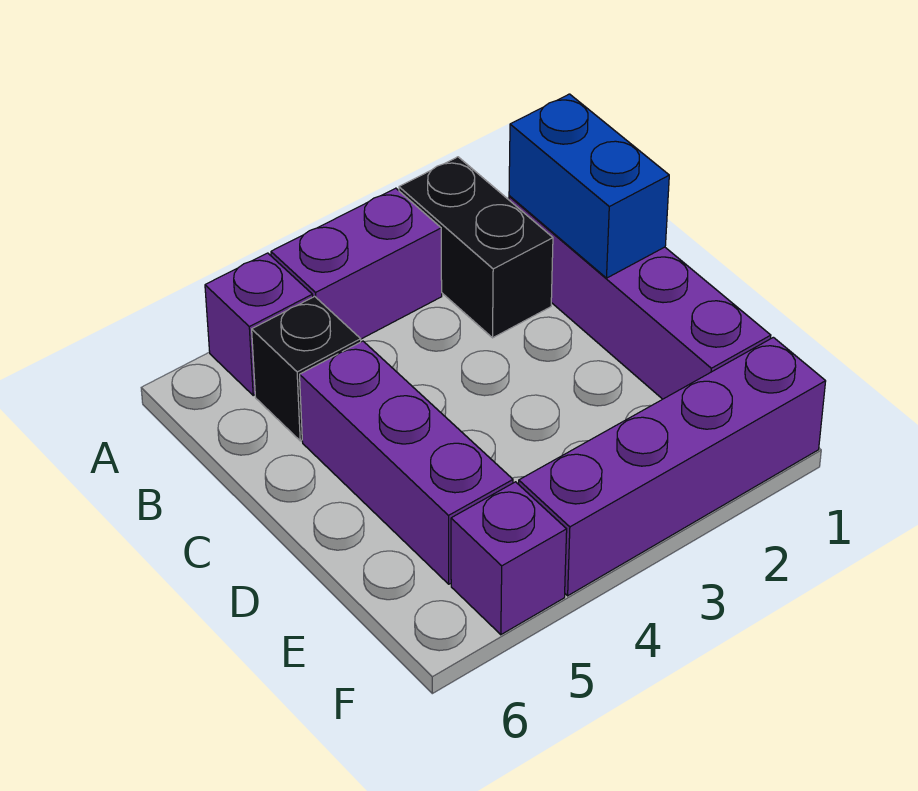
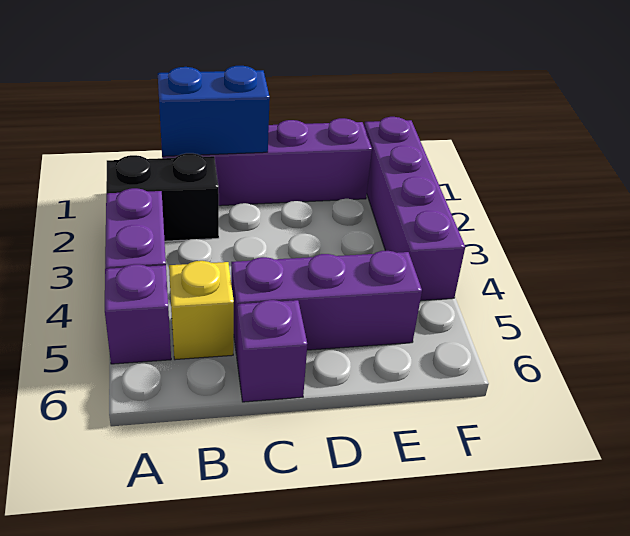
black brick B5 level 1 -> yellow brick B5 level 1
purple brick F5 level 1 -> purple brick C6 level 1

